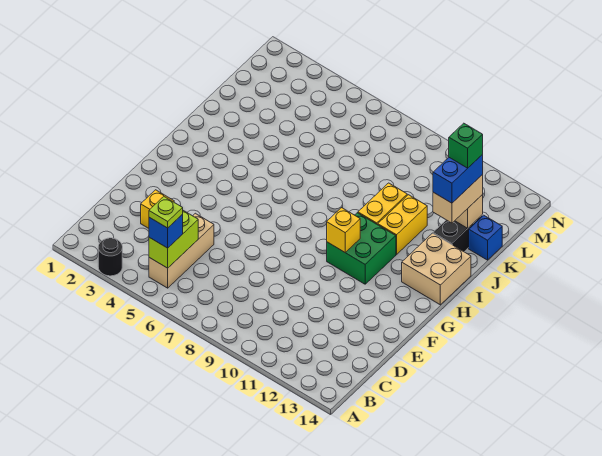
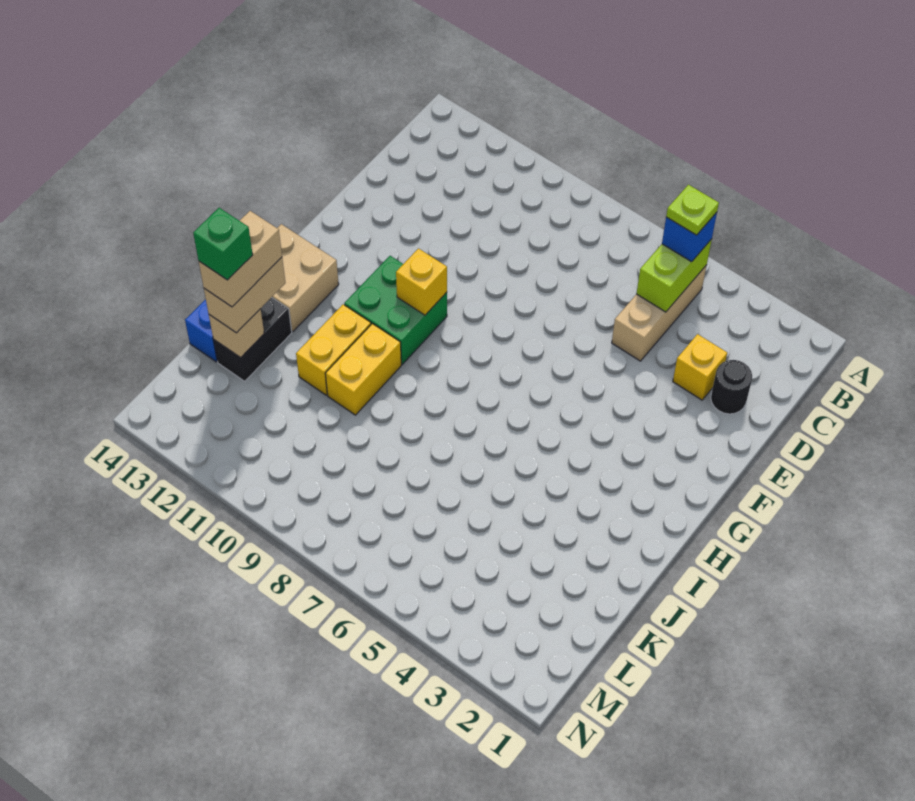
black round brick A3 level 1 -> black round brick D2 level 1
blue brick J13:K13 level 4 -> tan brick J13:K13 level 4

